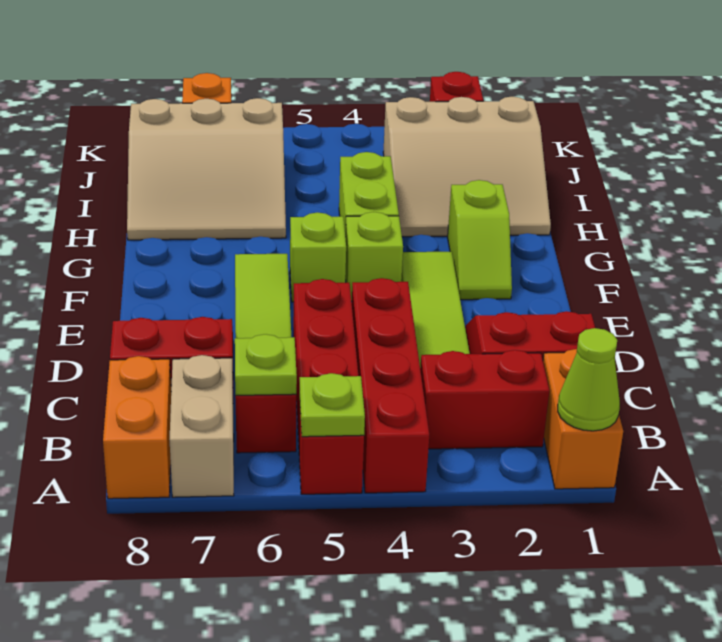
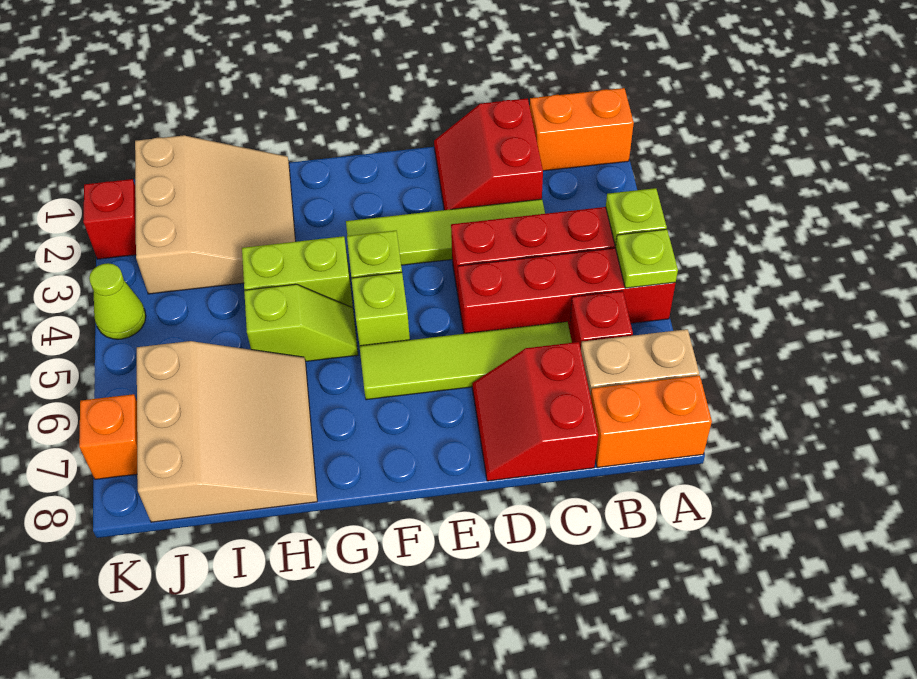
lime cone A1 level 2 -> lime cone K4 level 1
red brick B2:B3 level 1 -> none
lime plate B6 level 2 -> lime plate A4 level 2
lime slope F2:G2 level 1 top G -> lime slope G5:H5 level 1 top H

